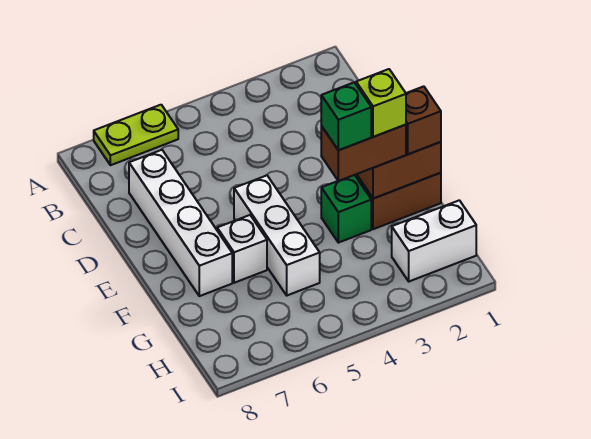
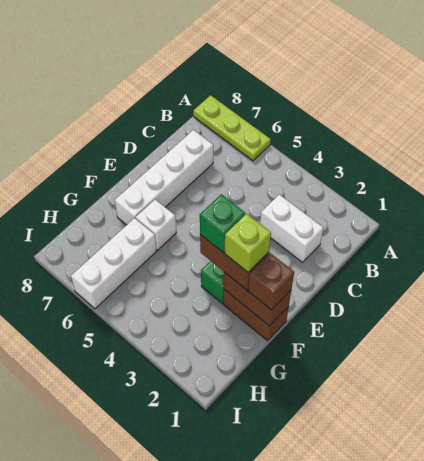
lime plate A6:A7 level 1 -> lime plate A6:A8 level 1
white brick E5:G5 level 1 -> white brick G6:I6 level 1
white brick H1:H2 level 1 -> white brick C2:C3 level 1

